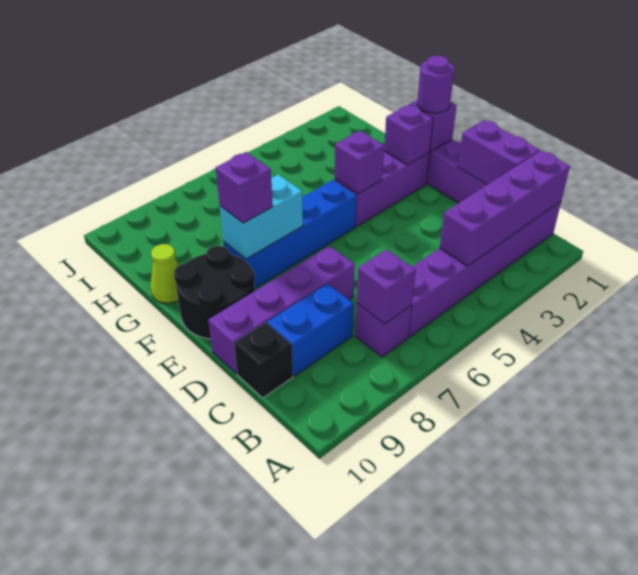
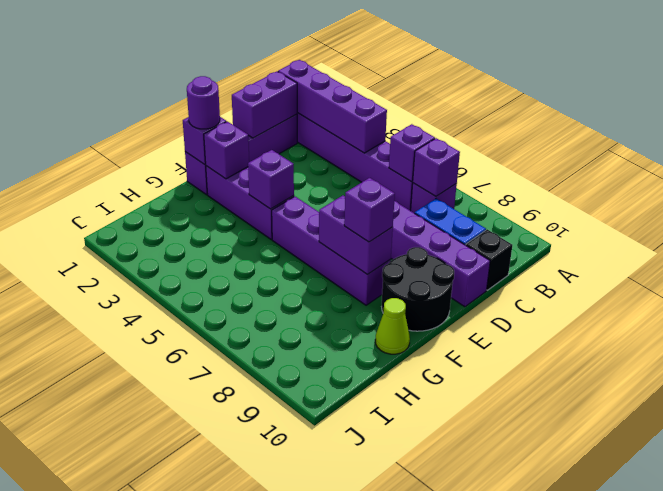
none -> purple brick B6 level 2
blue brick F5:F8 level 1 -> purple brick F5:F8 level 1
cyan brick F7:F8 level 2 -> purple brick F7:F8 level 2

